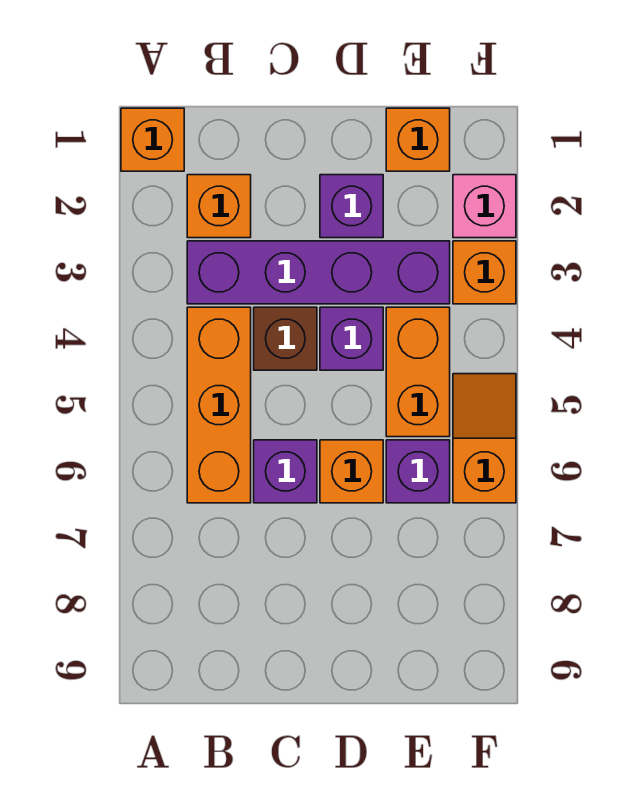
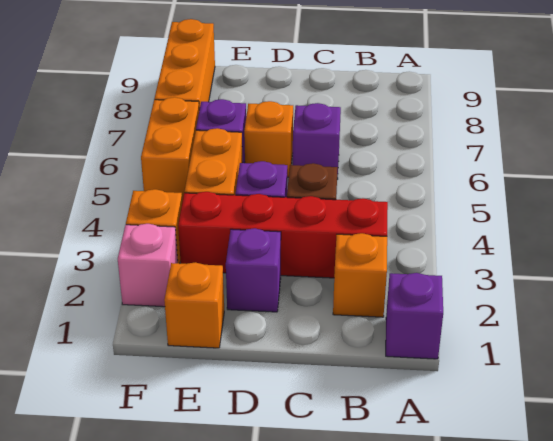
orange brick A1 level 1 -> purple brick A1 level 1
purple brick B3:E3 level 1 -> red brick B3:E3 level 1
orange brick B4:B6 level 1 -> orange brick F7:F9 level 1
orange slope F5:F6 level 1 top 6 -> orange brick F5:F6 level 1

